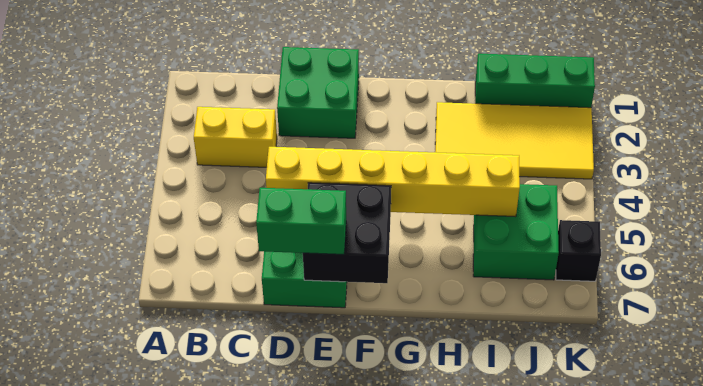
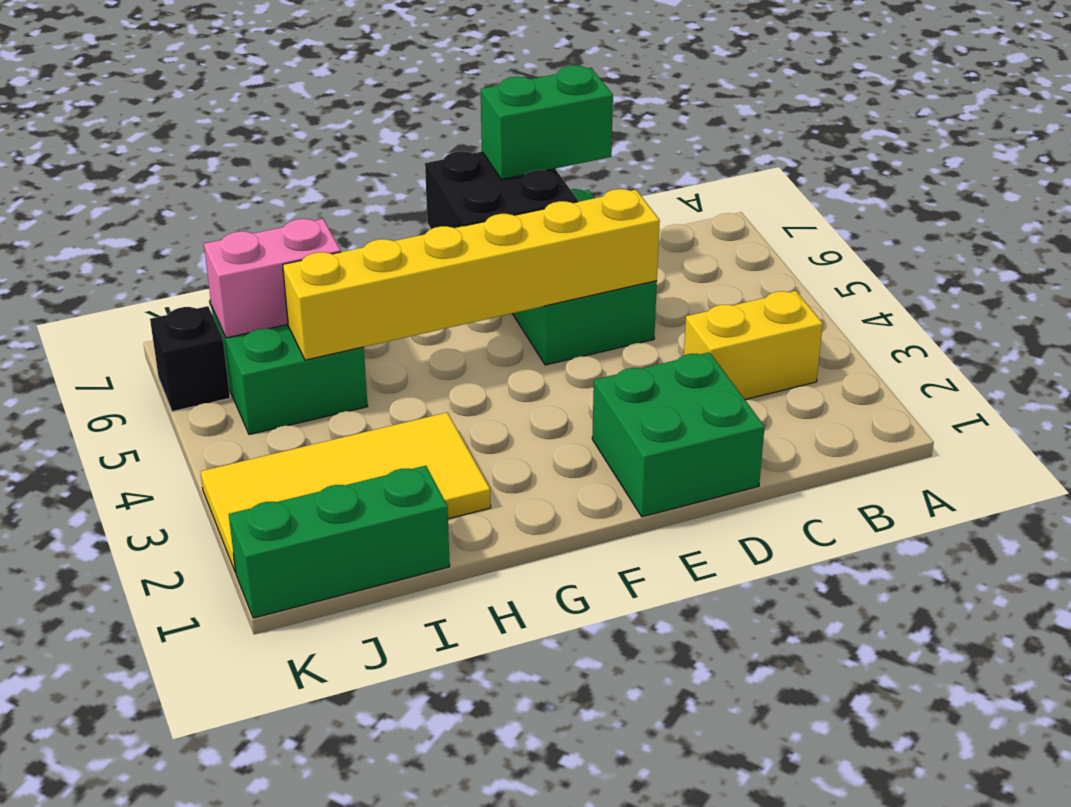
none -> pink brick I6:J6 level 2

